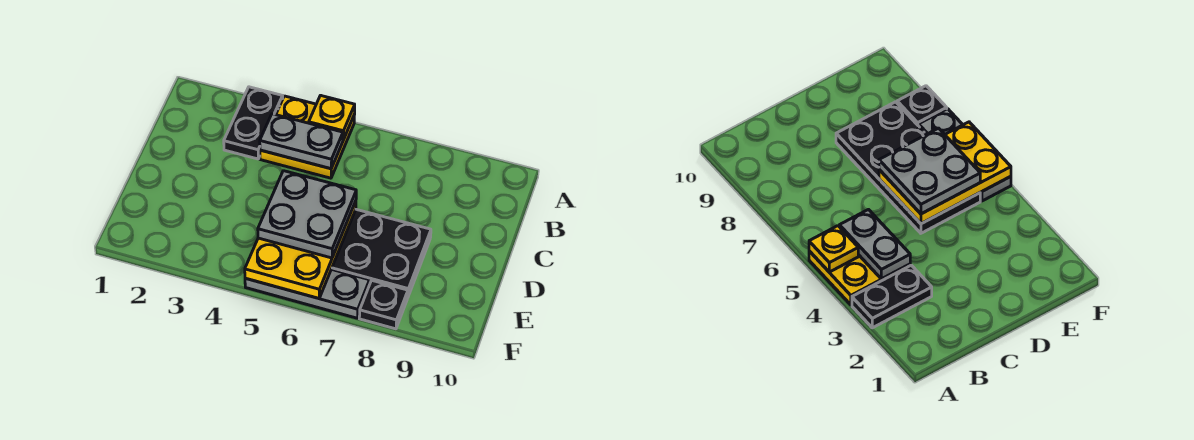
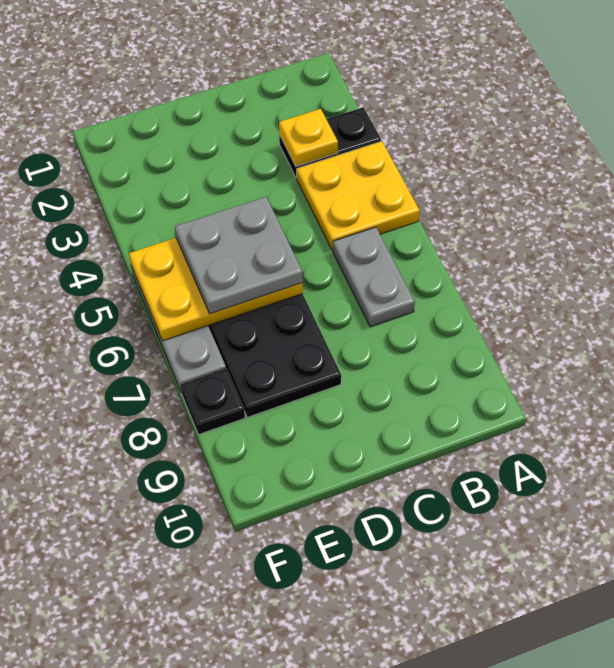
yellow plate A5 level 2 -> yellow plate B3 level 2
grey plate B4:B5 level 2 -> grey plate B6:B7 level 1

